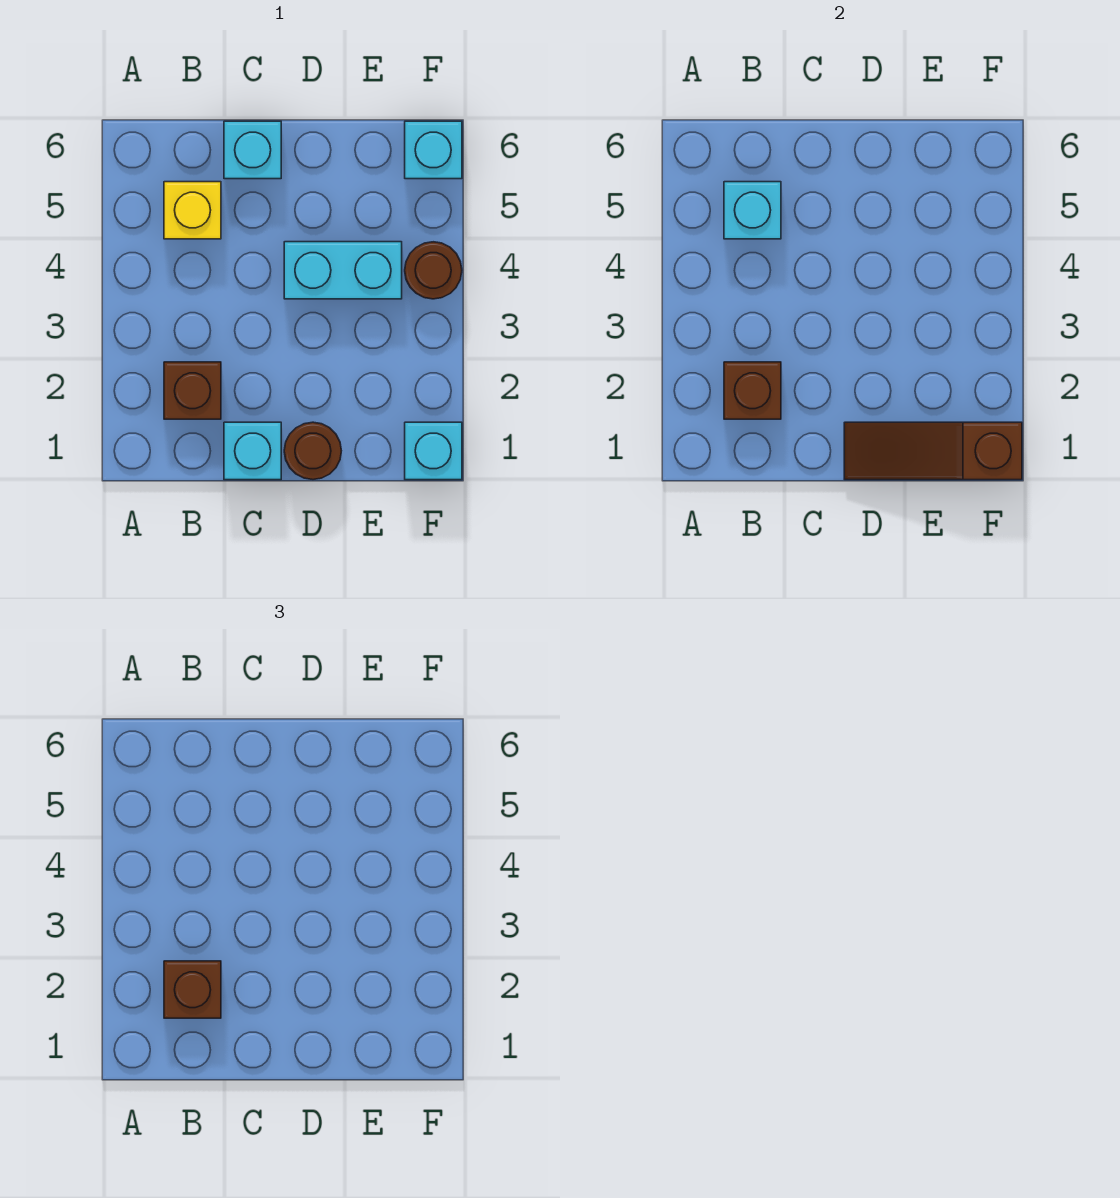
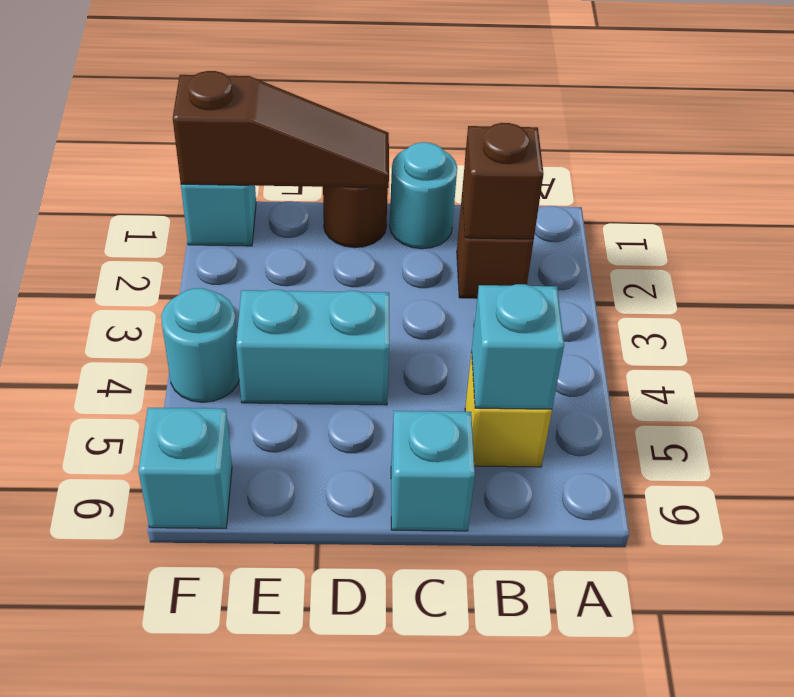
brown brick B2 level 3 -> none
cyan brick C1 level 1 -> cyan round brick C1 level 1
brown round brick F4 level 1 -> cyan round brick F4 level 1

